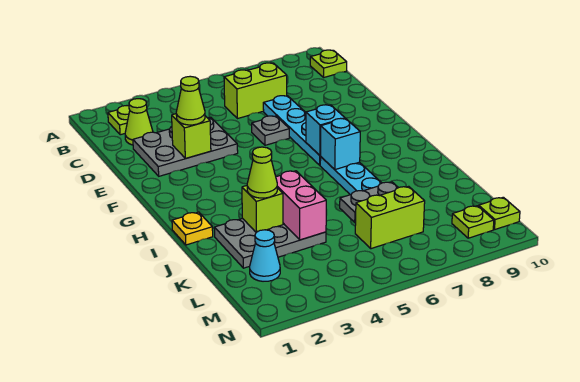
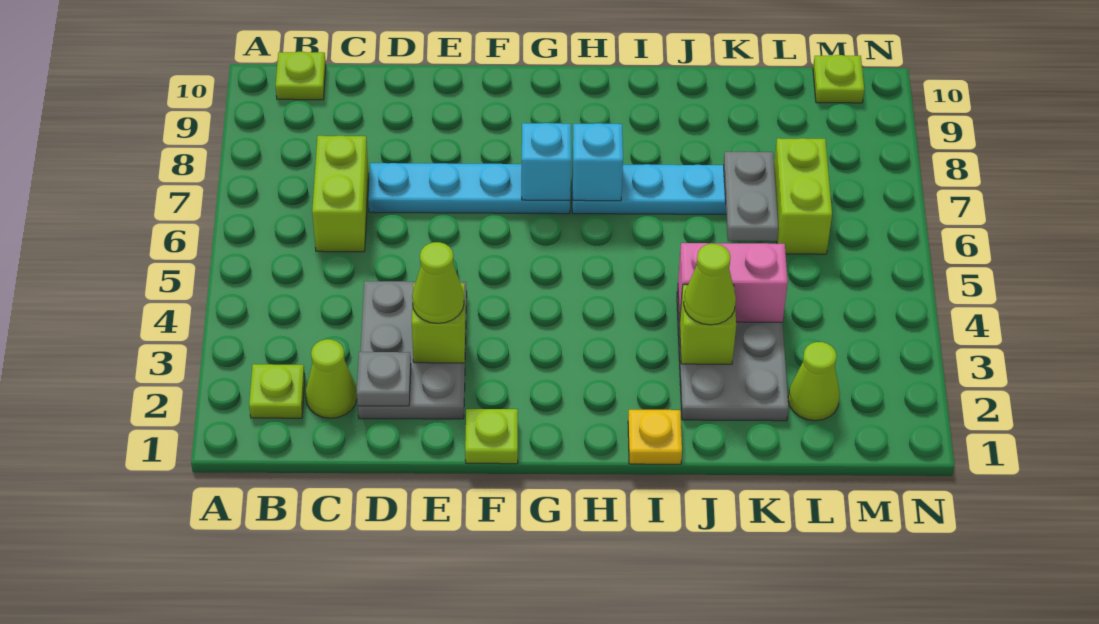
grey plate E6 level 1 -> grey plate D2 level 2
cyan cone L2 level 1 -> lime cone L2 level 1
lime plate M9 level 1 -> lime plate F1 level 1

